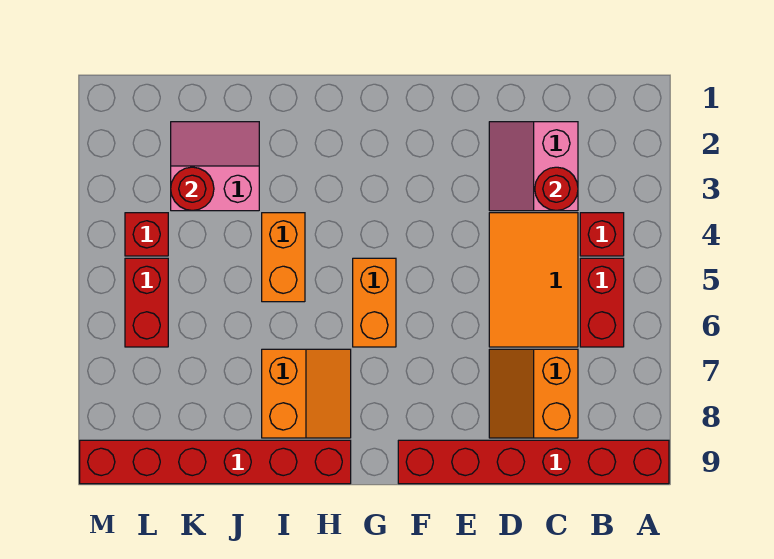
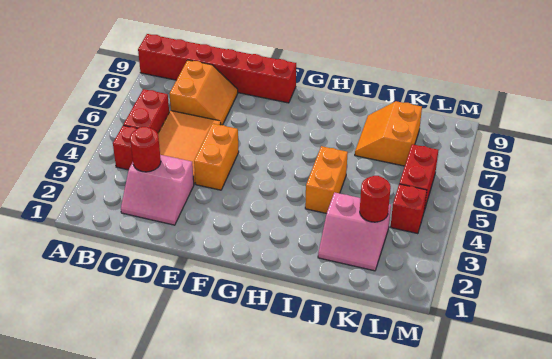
pink slope C2:D3 level 1 top C -> pink slope C2:D3 level 1 top 3
orange brick G5:G6 level 1 -> orange brick E4:E5 level 1
orange slope H7:I8 level 1 top I -> orange slope J7:K8 level 1 top K
red brick H9:M9 level 1 -> none

